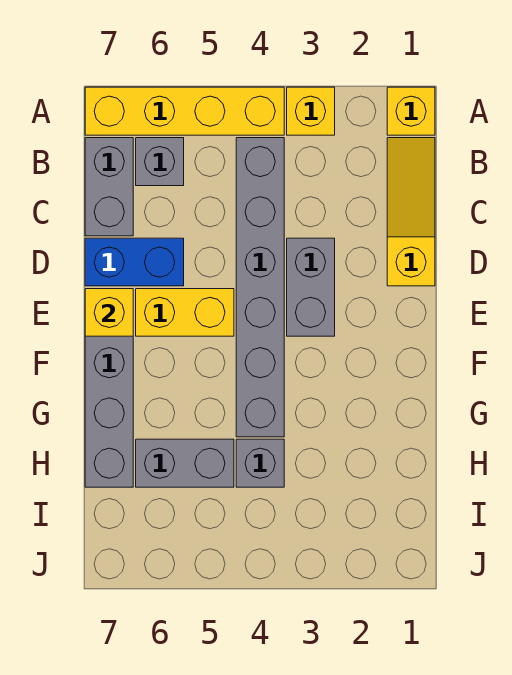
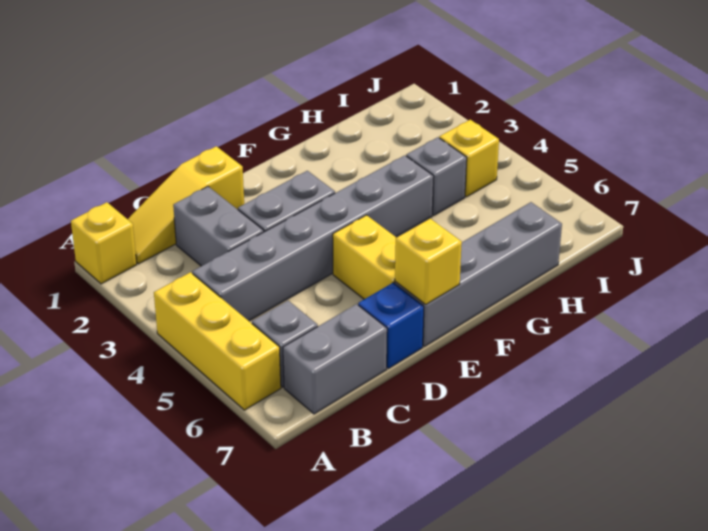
yellow brick A3 level 1 -> yellow brick I4 level 1
yellow brick A4:A7 level 1 -> yellow brick A4:A6 level 1
blue brick D6:D7 level 1 -> blue brick D7 level 1
grey brick H5:H6 level 1 -> grey brick C2:C3 level 1

